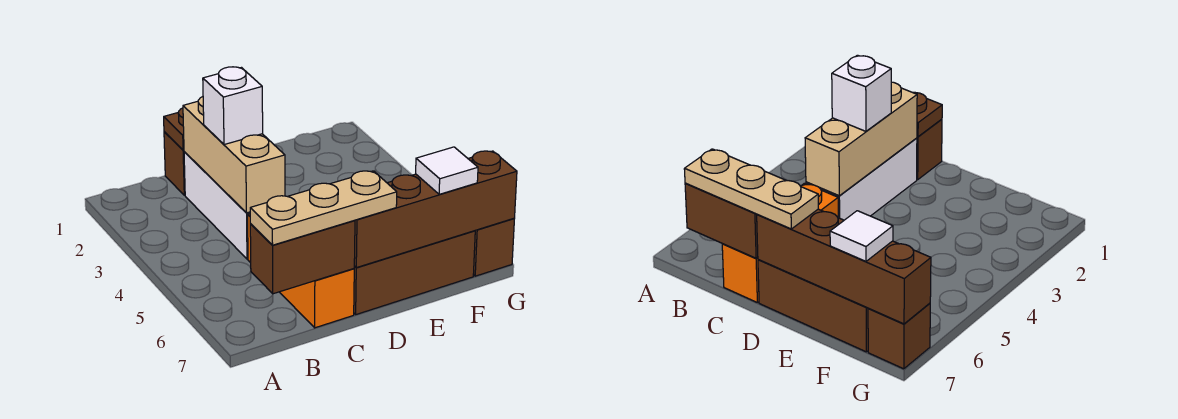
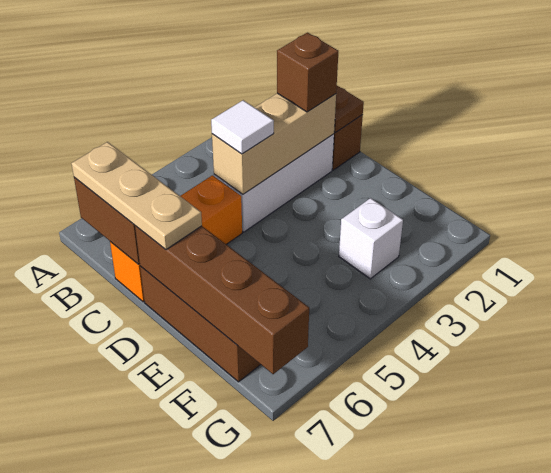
white brick C3 level 3 -> white brick F3 level 1
white tile F7 level 3 -> white tile C4 level 3
brown brick G7 level 1 -> brown brick C2 level 3

